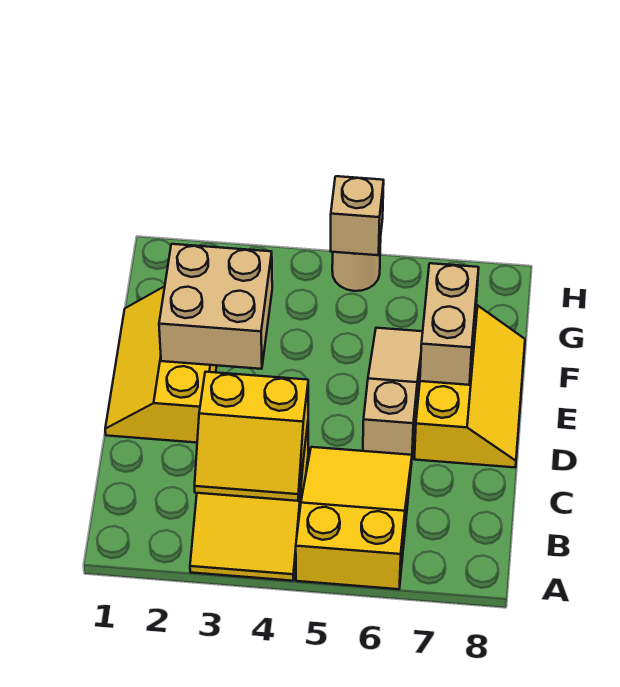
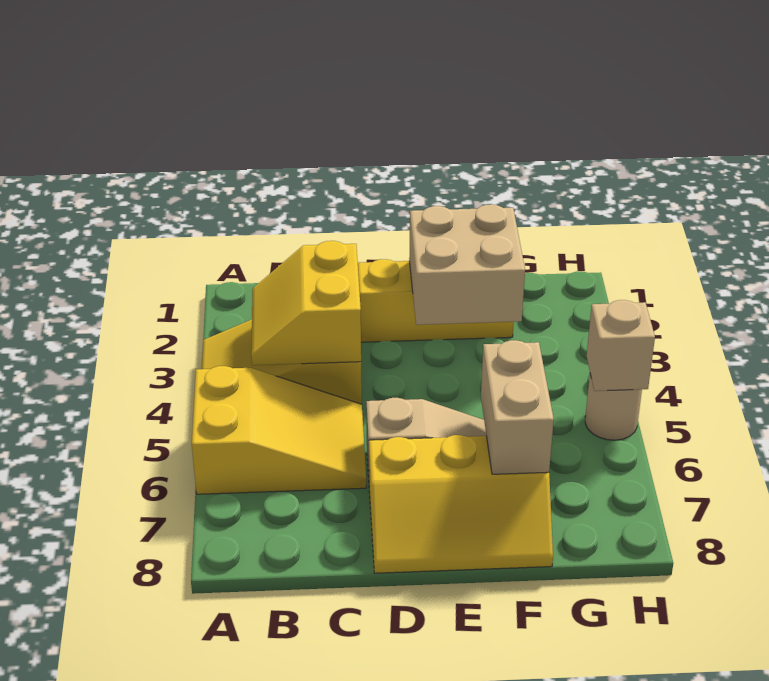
tan brick E7:F7 level 2 -> tan brick F6:F7 level 2

